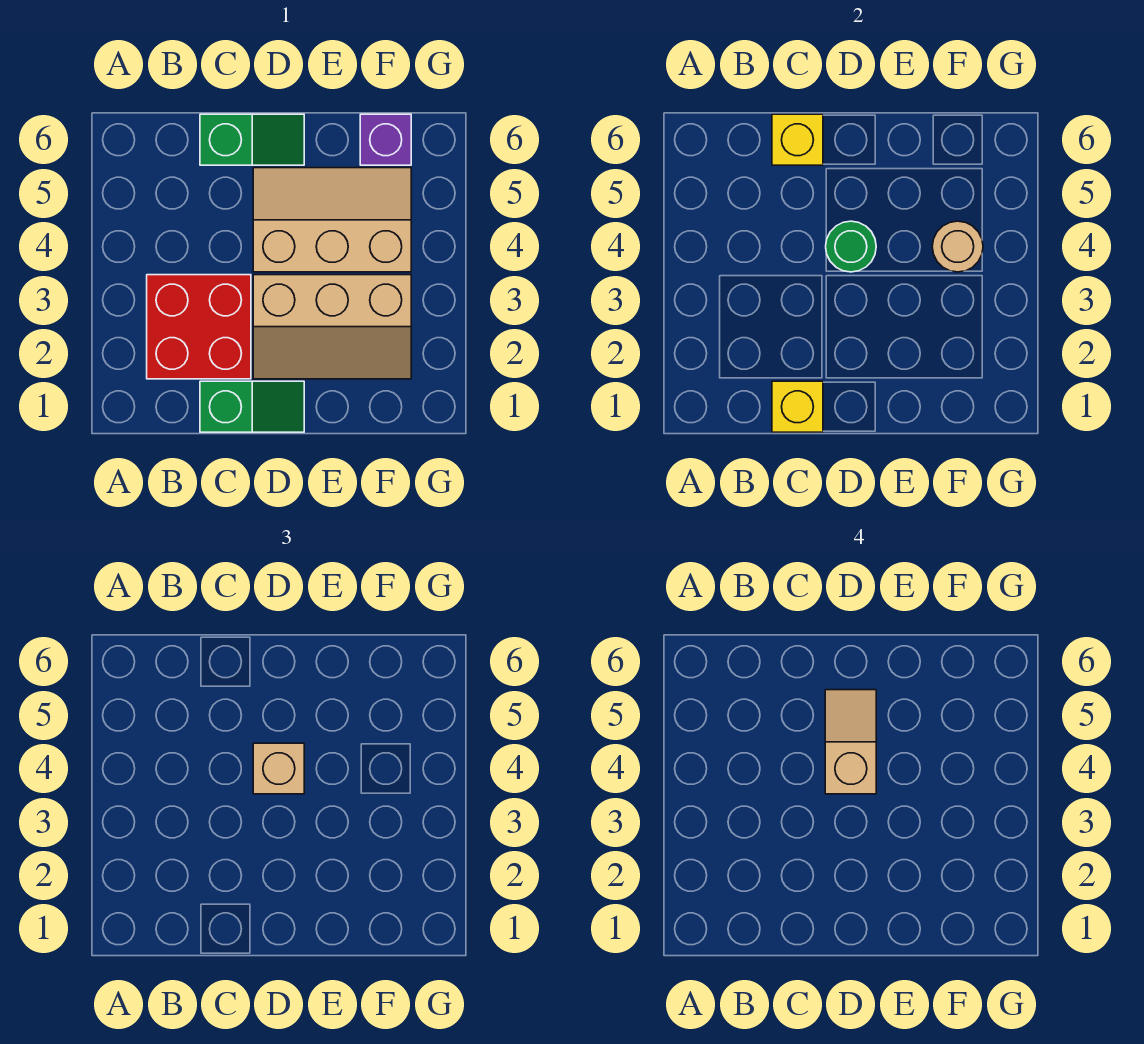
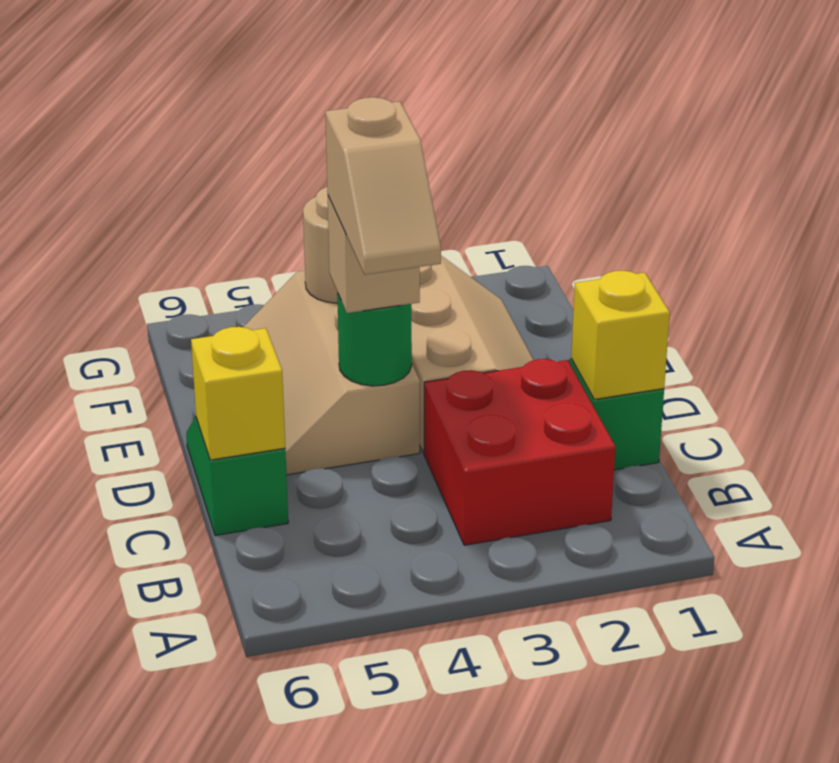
tan slope D4:D5 level 4 top 4 -> tan slope C4:D4 level 4 top D
purple brick F6 level 1 -> none

